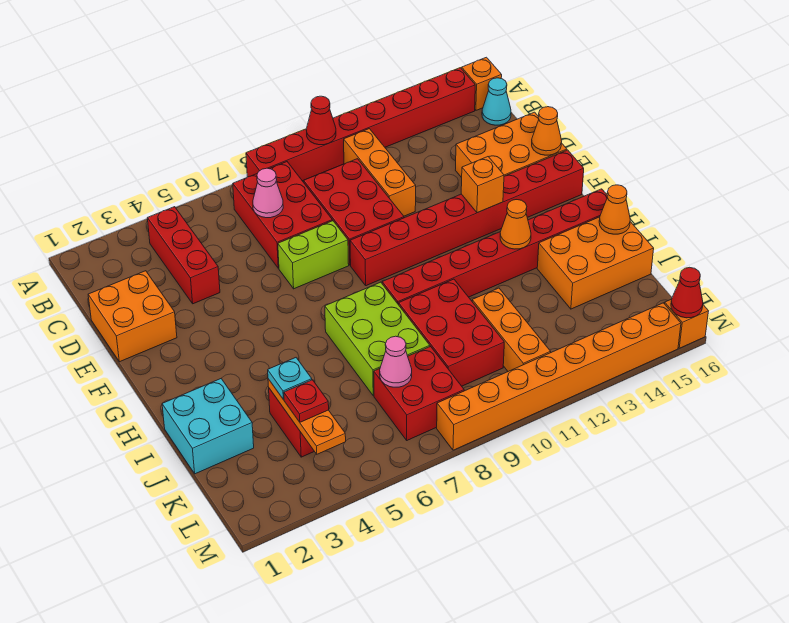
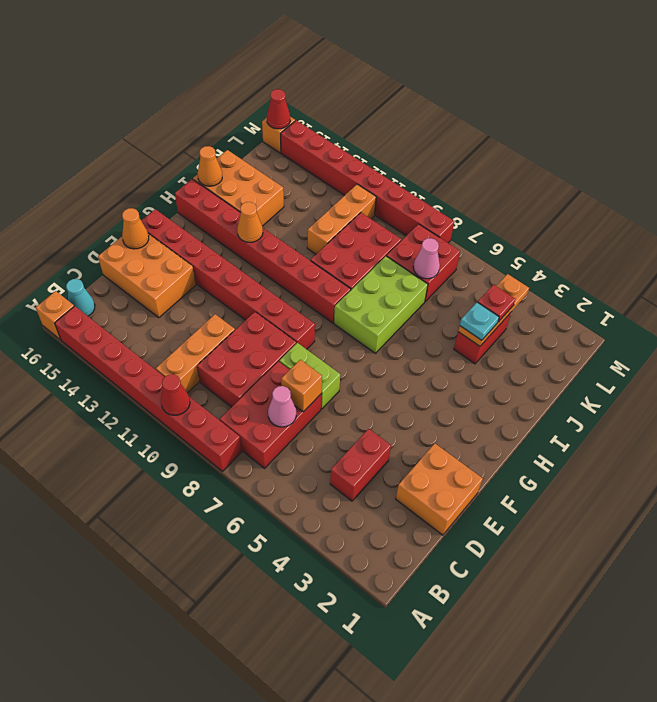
red brick B4:D4 level 1 -> red brick C4:D4 level 1
orange brick F13 level 2 -> orange brick D7 level 2
cyan brick I1:J2 level 1 -> none
orange brick M8:M15 level 1 -> red brick M8:M15 level 1

